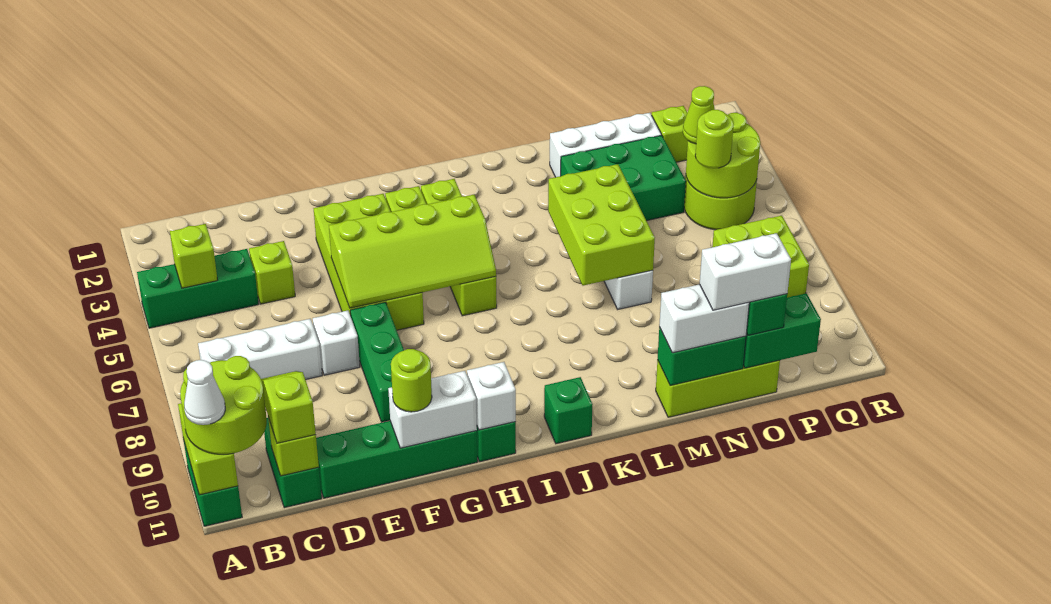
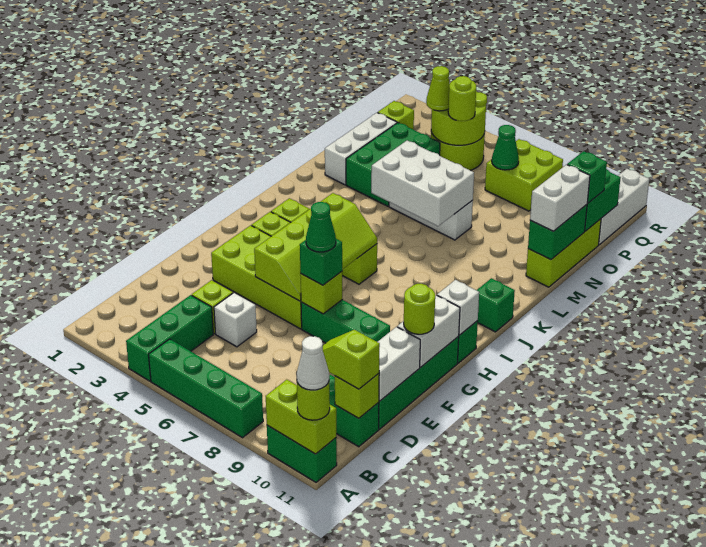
none -> green brick A5:A8 level 1
lime round brick A10:B11 level 3 -> lime round brick A11 level 3
lime brick B4 level 2 -> lime brick F7 level 2
white brick B7:D7 level 1 -> white brick P11:R11 level 1
white brick E7 level 1 -> white brick D5 level 1
none -> green brick F7 level 3
none -> green cone F7 level 4
lime brick L5:M7 level 2 -> white brick L5:M7 level 2
white brick N11:O11 level 4 -> white brick D11:E11 level 2
none -> green cone P7 level 2

